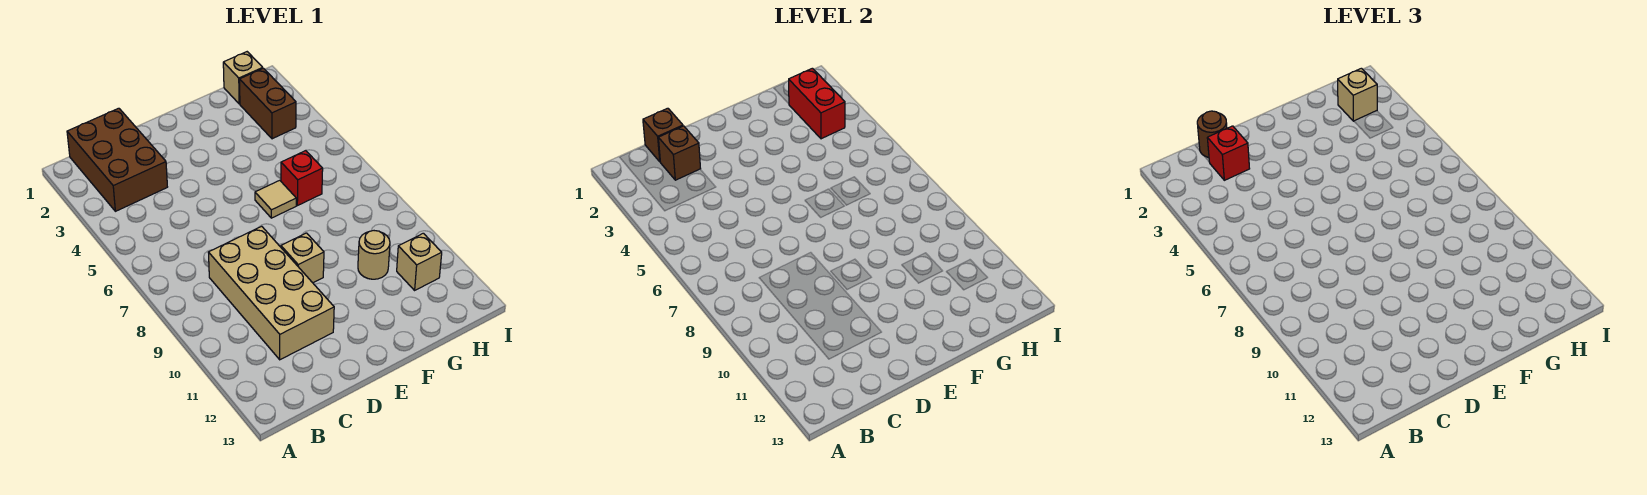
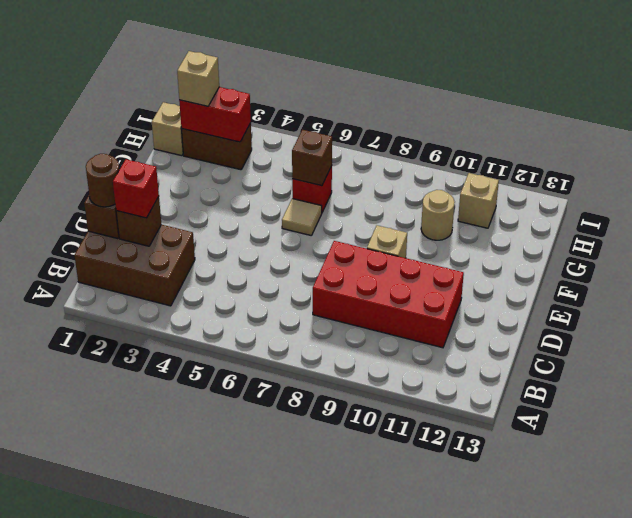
tan brick C8:D11 level 1 -> red brick C8:D11 level 1
none -> brown brick G6 level 2

